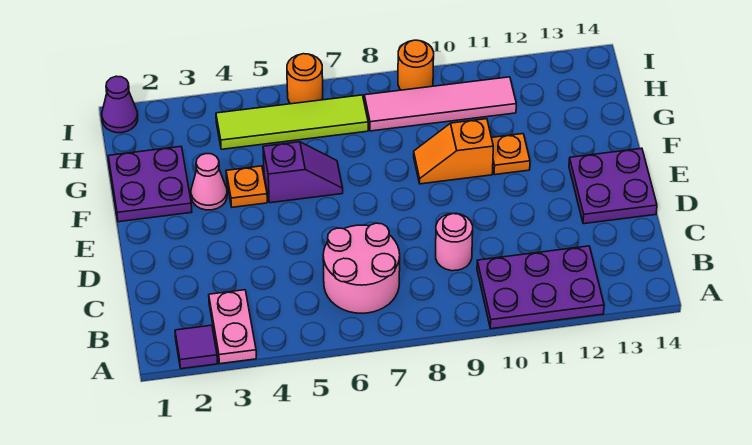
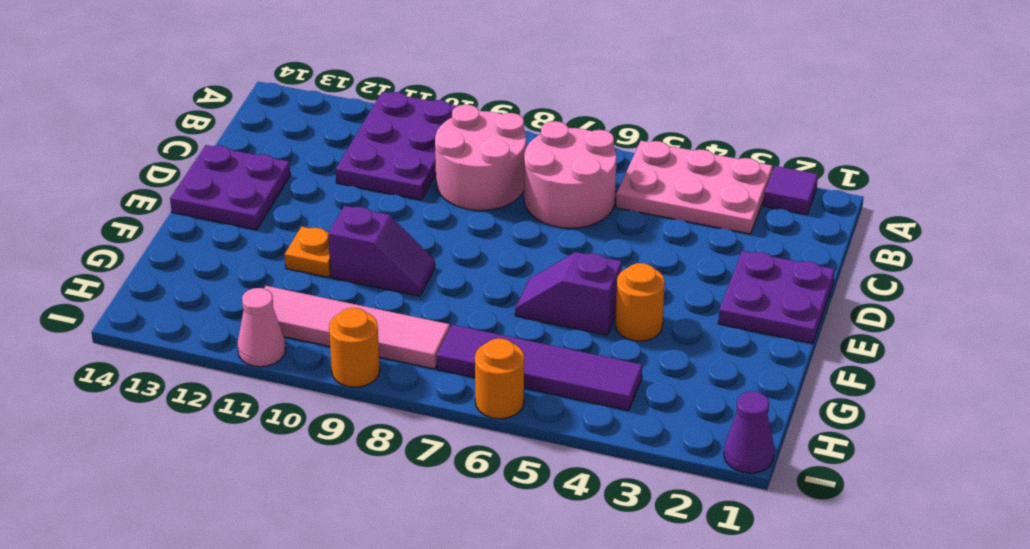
pink plate A3:B3 level 1 -> pink plate A3:B5 level 1
purple plate A10:B12 level 1 -> purple plate A10:C11 level 1
pink round brick C9 level 1 -> pink round brick B8:C9 level 1
purple plate F1:G2 level 1 -> purple plate D1:E2 level 1
pink cone F3 level 1 -> pink cone I11 level 1
orange plate F4 level 1 -> orange round brick F4 level 1
orange slope F9:F10 level 1 top 10 -> purple slope F9:F10 level 1 top 10
lime tile H4:H7 level 1 -> purple tile H4:H7 level 1

